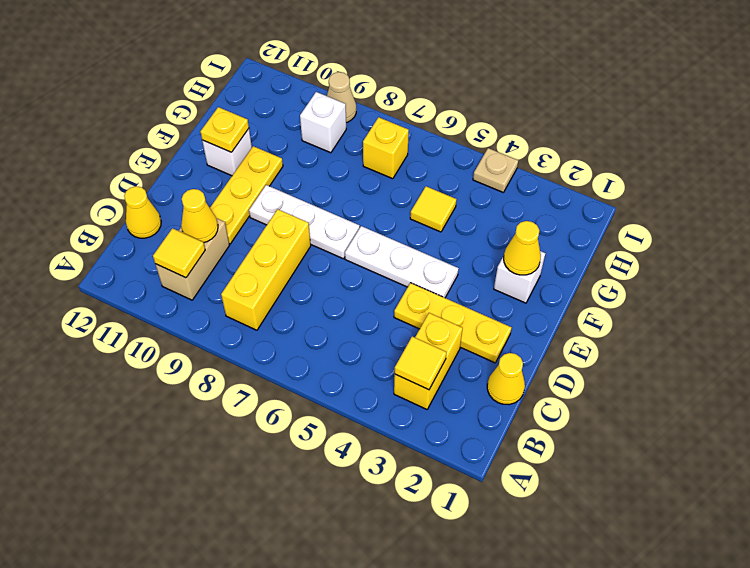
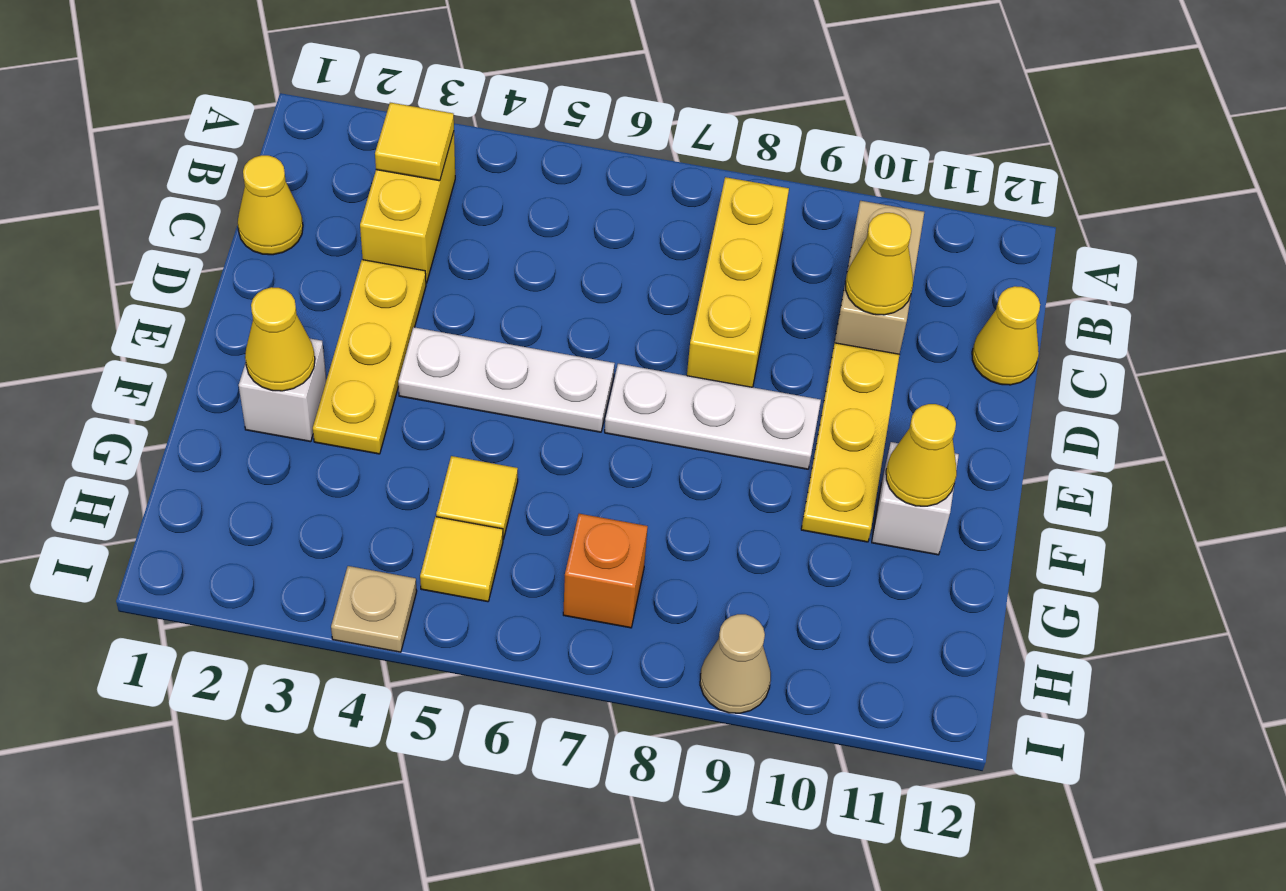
yellow tile B10 level 2 -> yellow tile H5 level 1
yellow plate D2:D4 level 1 -> yellow plate D3:F3 level 1
yellow plate F11 level 2 -> yellow cone F11 level 2
yellow brick H7 level 1 -> orange brick H7 level 1
white brick H9 level 1 -> none

